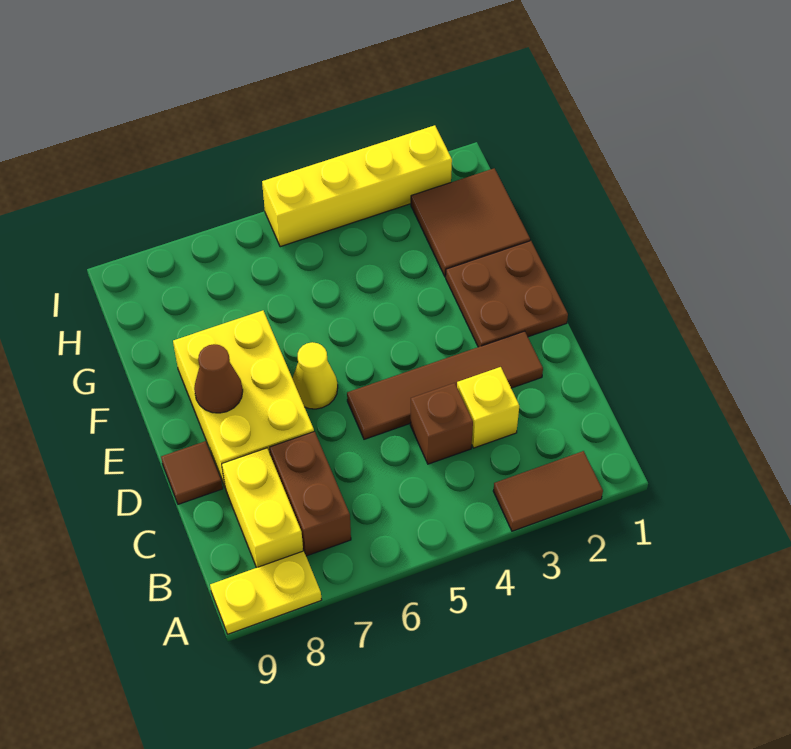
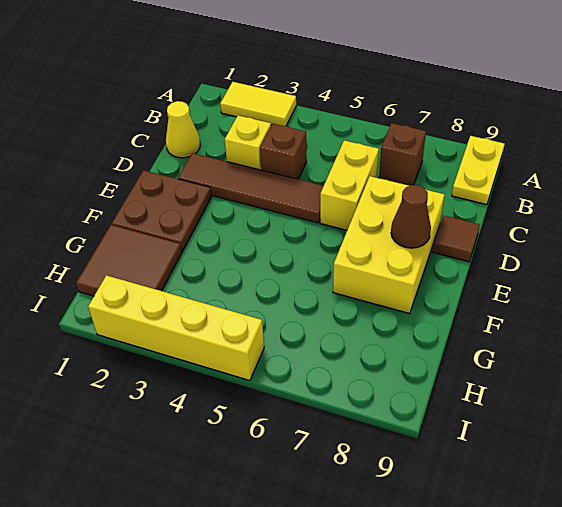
brown tile A2:A3 level 1 -> yellow tile A2:A3 level 1
yellow plate A8:A9 level 1 -> yellow plate A9:B9 level 1
brown brick B7:C7 level 1 -> brown brick B7 level 1
yellow brick B8:C8 level 1 -> yellow brick C6:D6 level 1
yellow cone E6 level 1 -> yellow cone C1 level 1

